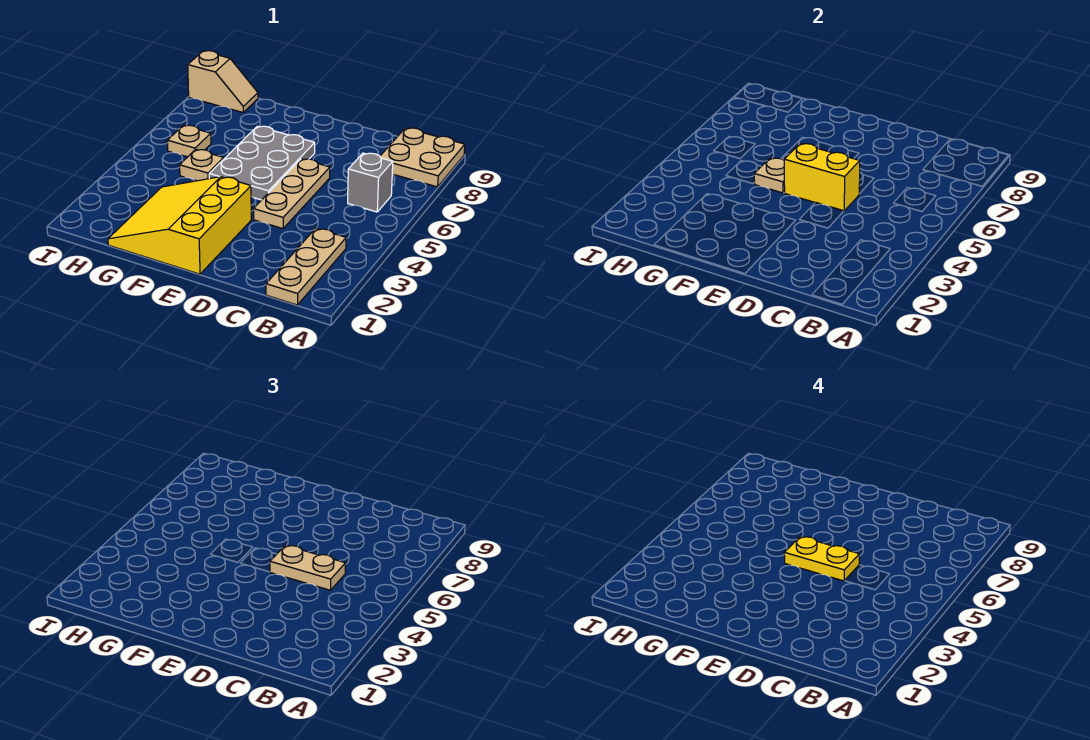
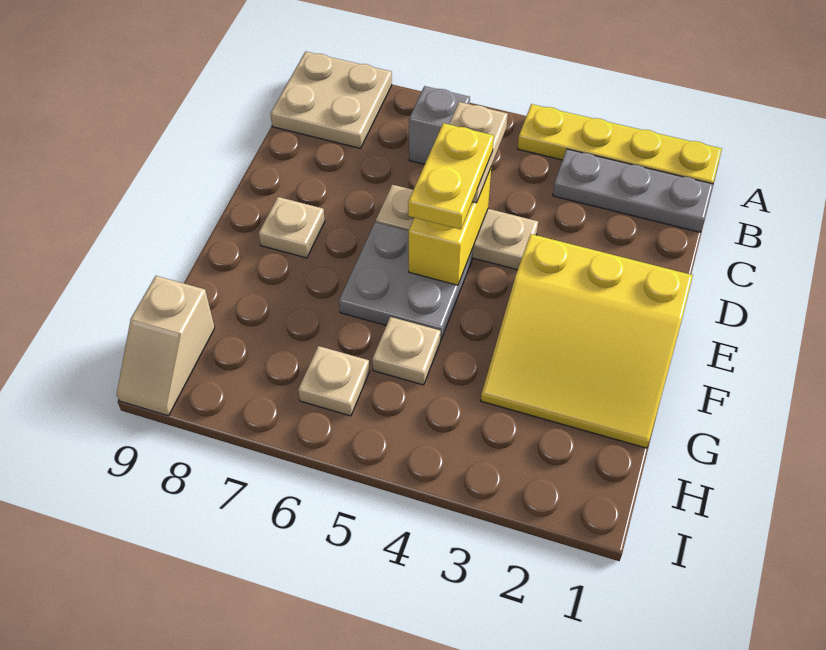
none -> yellow plate A1:A4 level 1
tan plate B1:B3 level 1 -> grey plate B1:B3 level 1
grey plate E5:F7 level 1 -> grey plate E5:F6 level 1
tan plate F5 level 2 -> tan plate E8 level 1
tan slope H9:I9 level 1 top I -> tan slope H9:I9 level 1 top H

